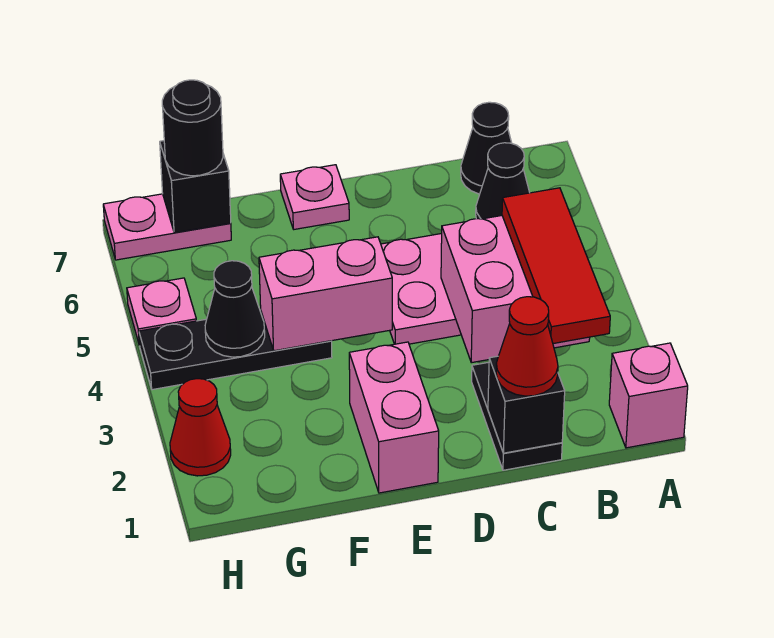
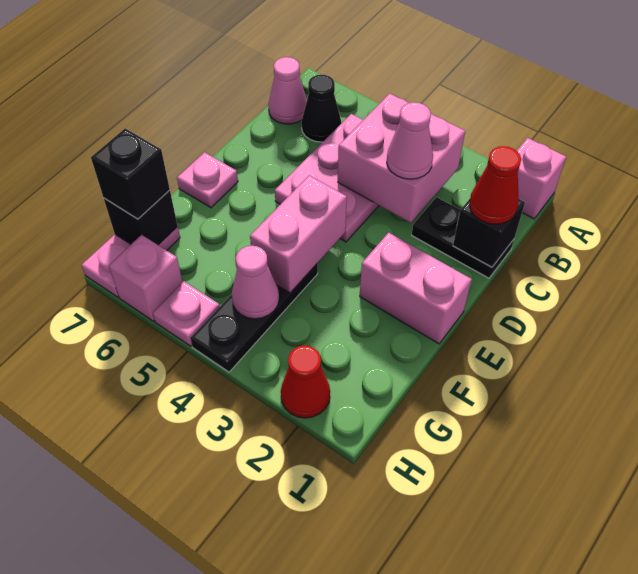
red tile B2:B4 level 3 -> none
black cone B7 level 1 -> pink cone B7 level 1
none -> pink cone C3 level 3
black cone G4 level 2 -> pink cone G4 level 2
black round brick G7 level 3 -> black brick G7 level 3
none -> pink brick H6 level 1

